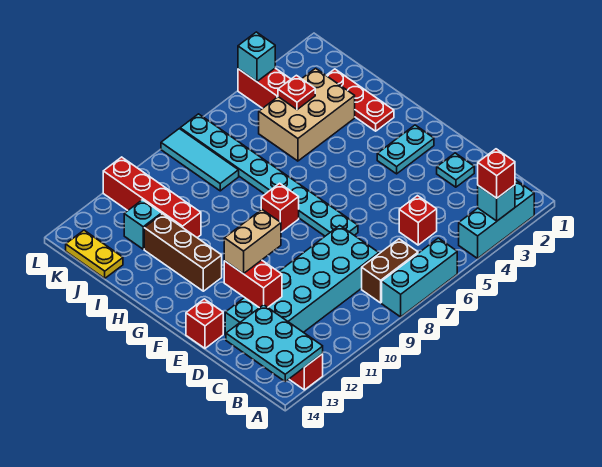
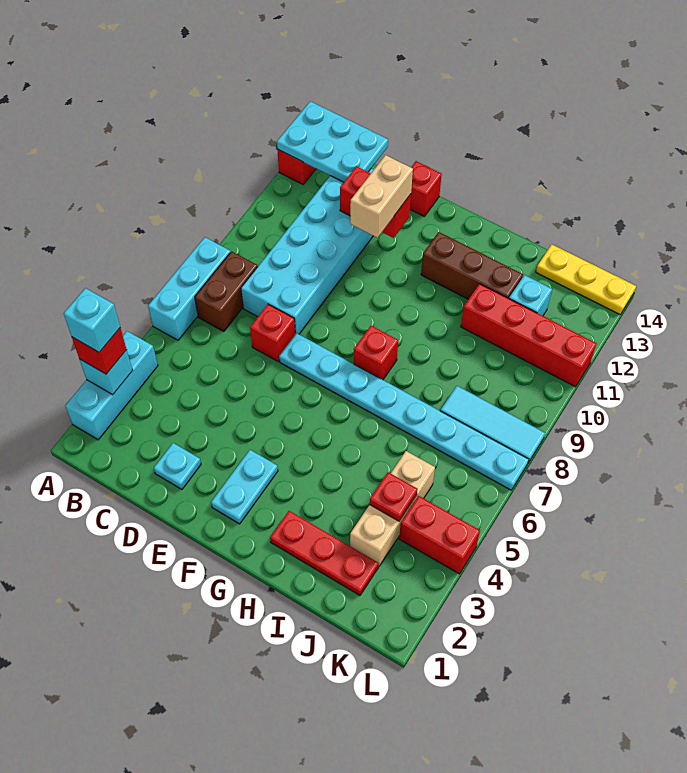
red brick C5 level 1 -> red brick D7 level 1
tan brick I3:J5 level 1 -> tan brick J3:J5 level 1
yellow plate J14:K14 level 1 -> yellow plate J14:L14 level 1
cyan brick L4 level 2 -> cyan brick A3 level 4

